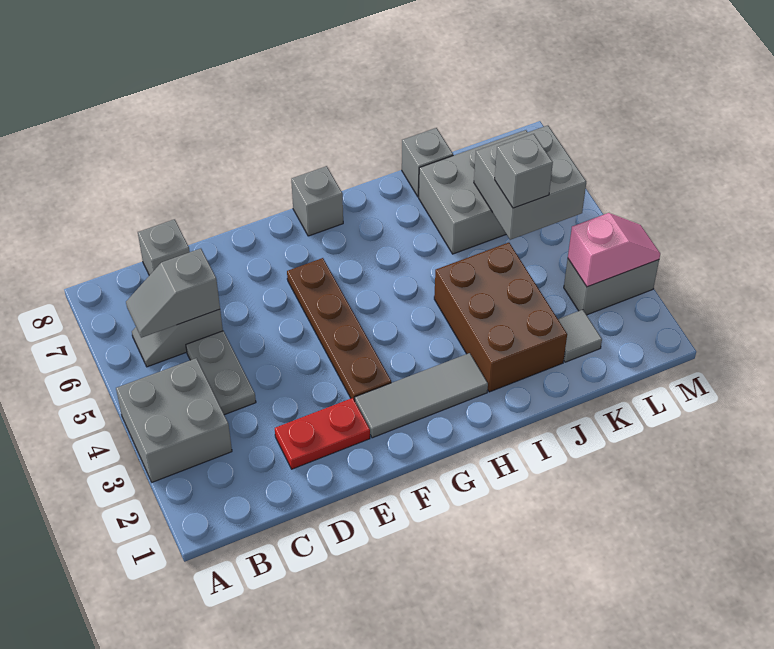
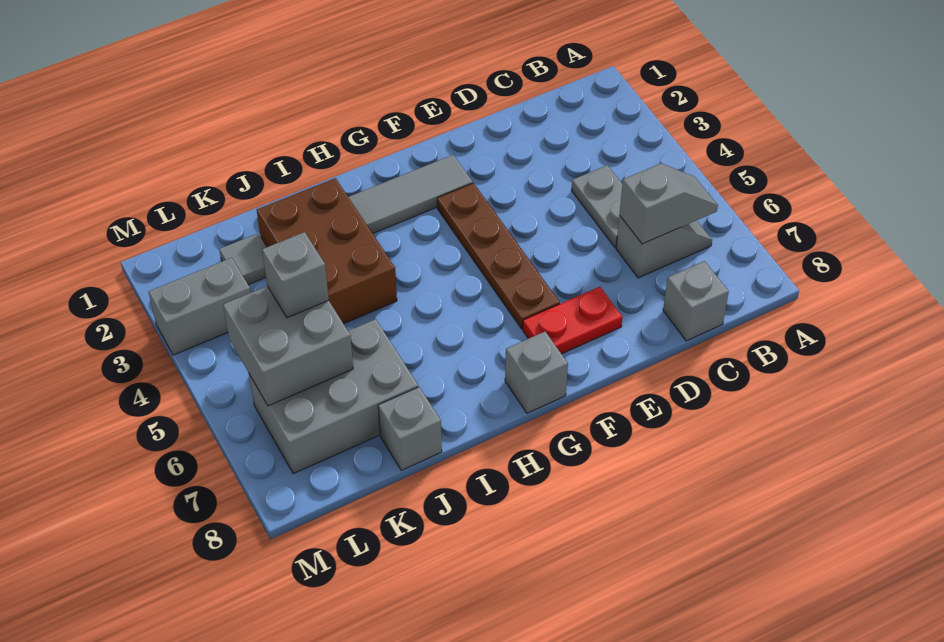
grey brick A3:B4 level 1 -> none
red plate D2:E2 level 1 -> red plate E7:F7 level 1
pink slope L3:M3 level 2 top L -> none

